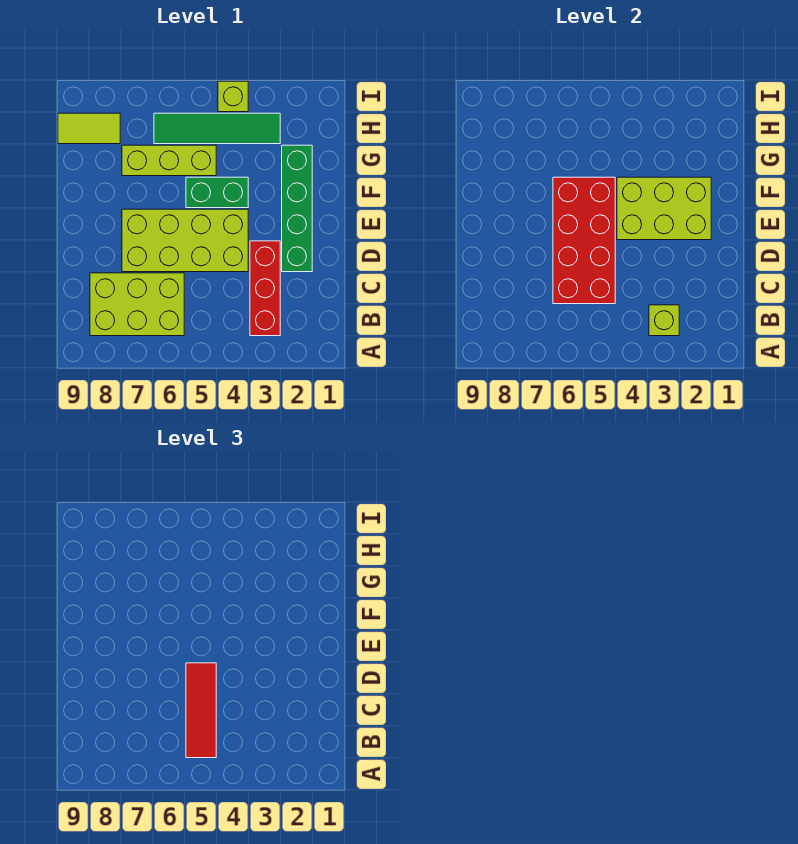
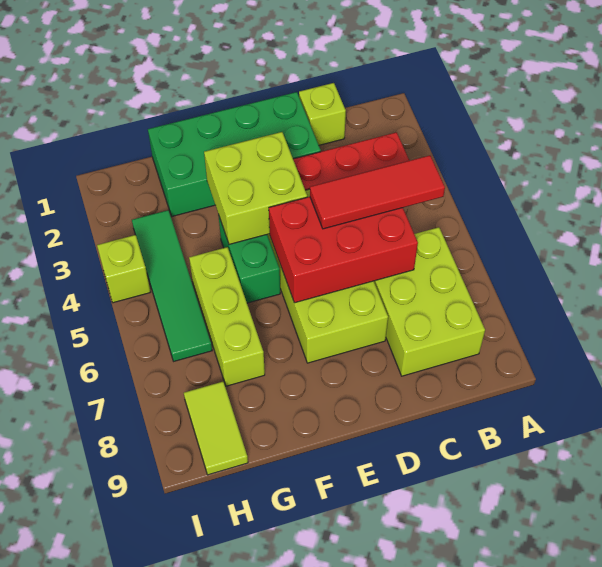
lime brick B3 level 2 -> lime brick C1 level 1
red brick C5:F6 level 2 -> red brick C5:E6 level 2
green brick D2:G2 level 1 -> green brick D1:G2 level 1
lime brick E2:F4 level 2 -> lime brick E3:F4 level 2

